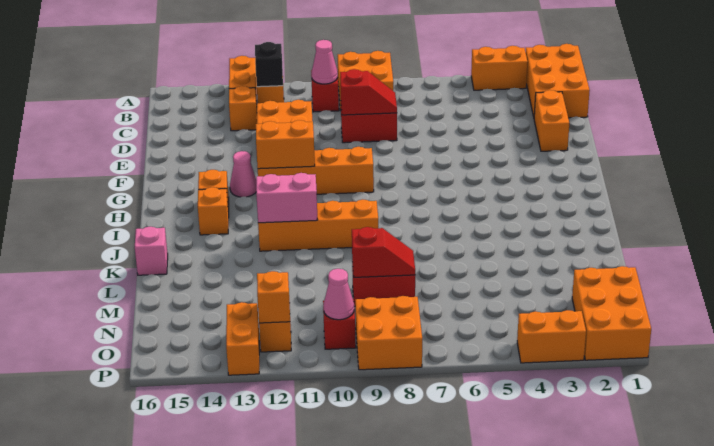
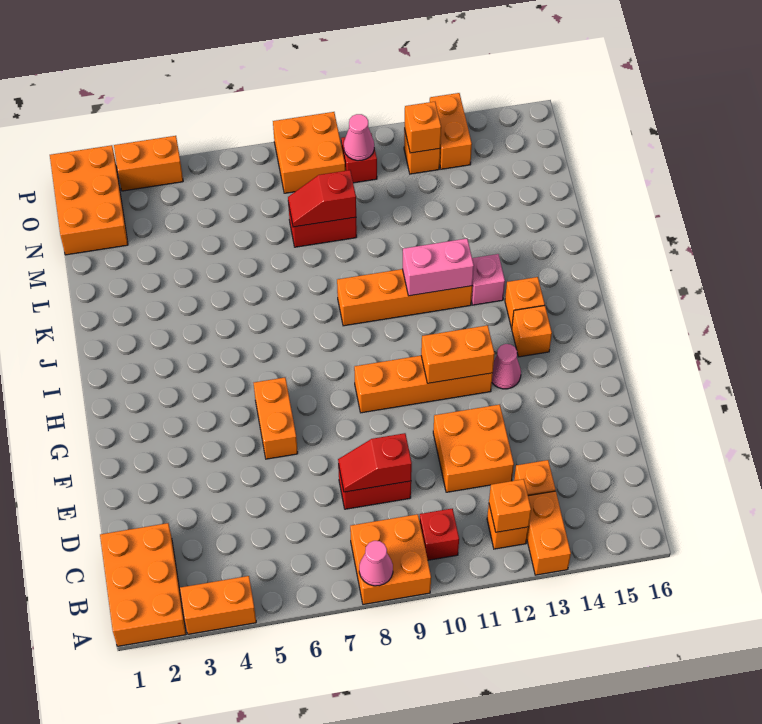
pink cone B10 level 2 -> pink cone A8 level 2
black brick B12 level 2 -> orange brick B12 level 2
orange brick D2:E2 level 1 -> orange brick F6:G6 level 1
pink brick K16 level 1 -> pink brick J13 level 1

